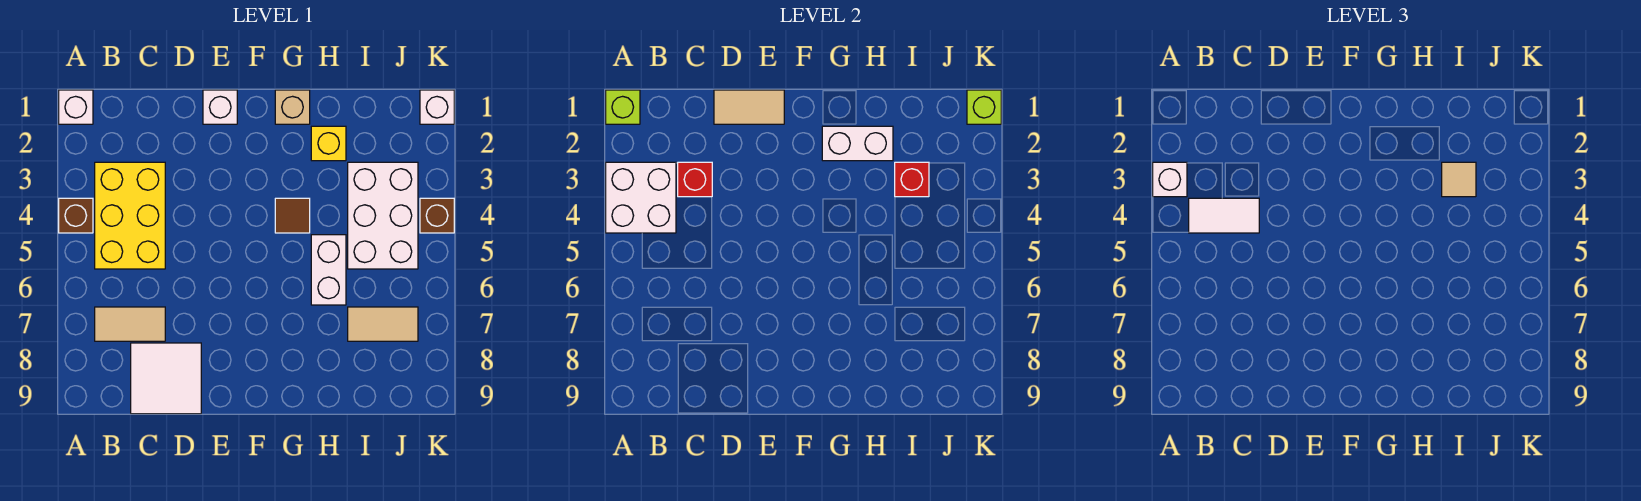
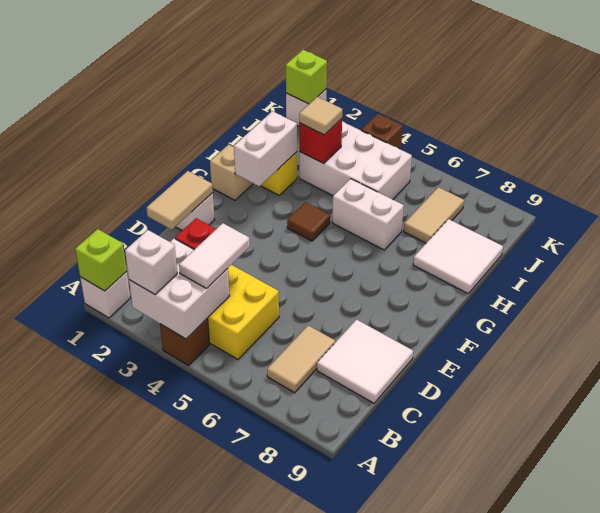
none -> white tile H8:I9 level 1

